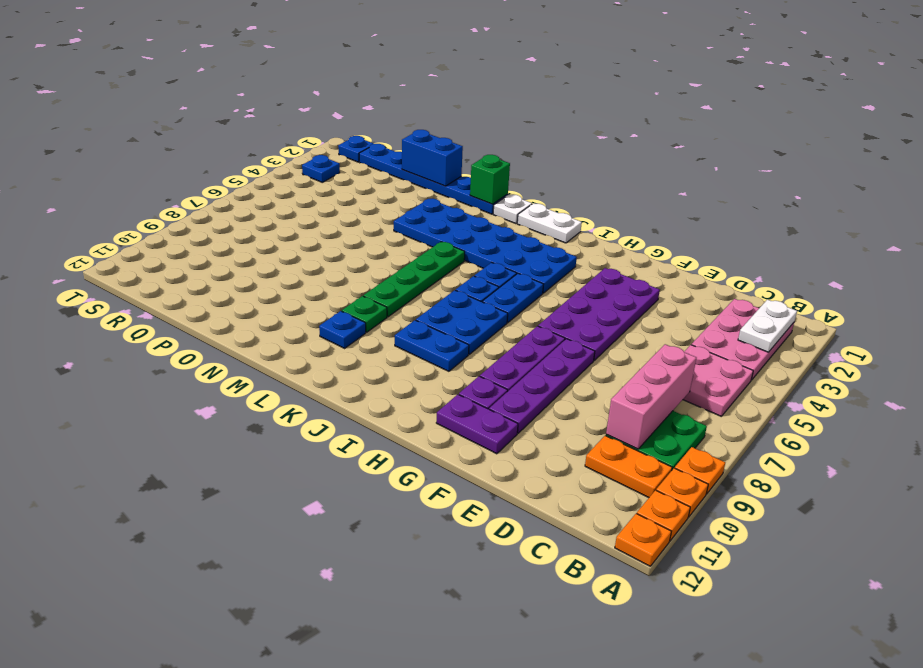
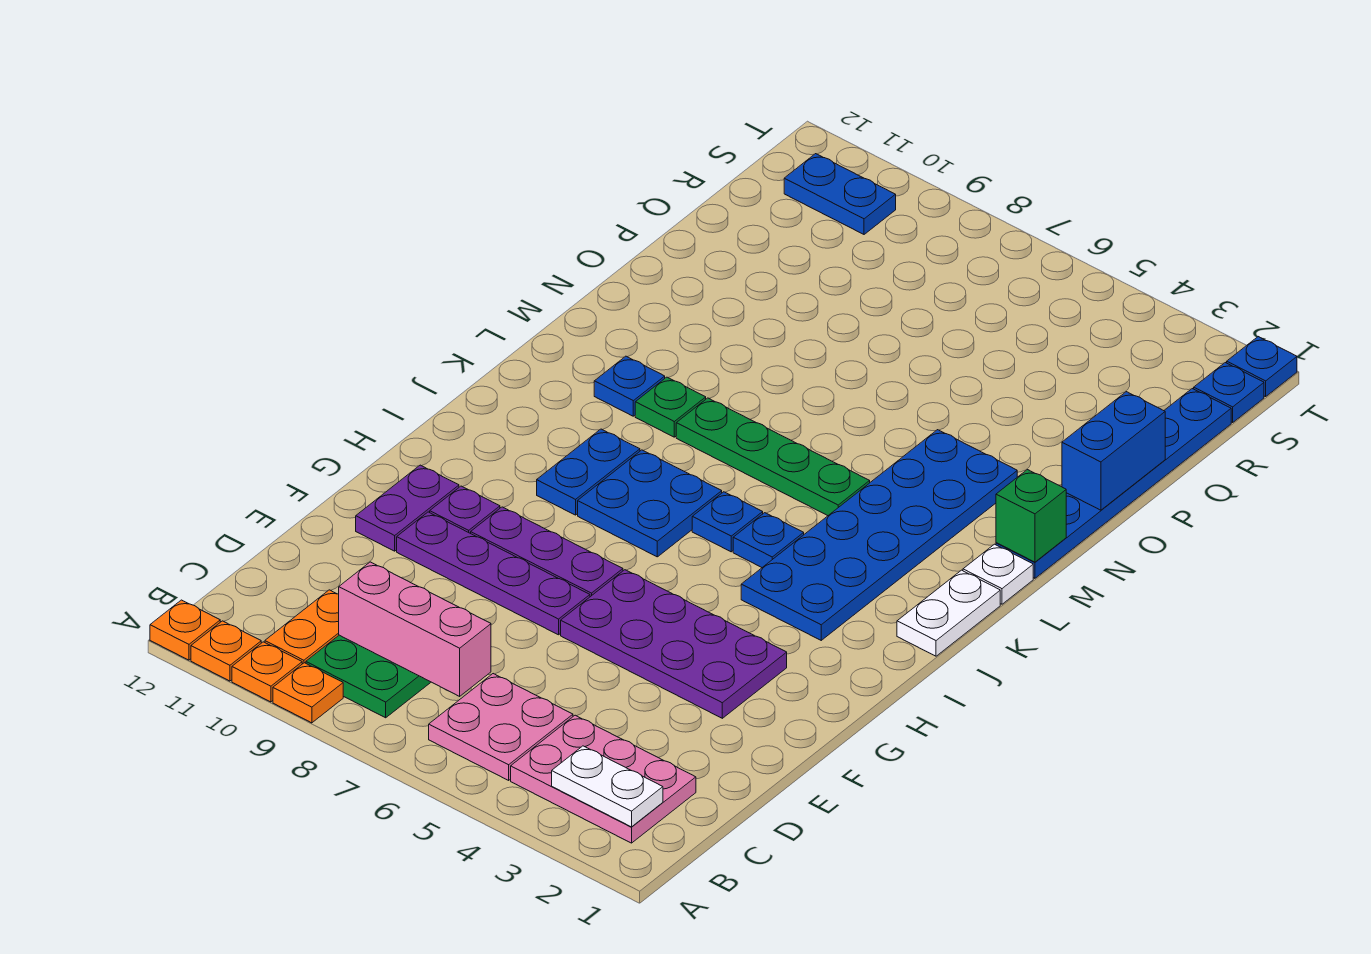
blue plate I5:I6 level 1 -> blue plate S10:S11 level 1
blue plate S3 level 1 -> blue plate T1 level 1

